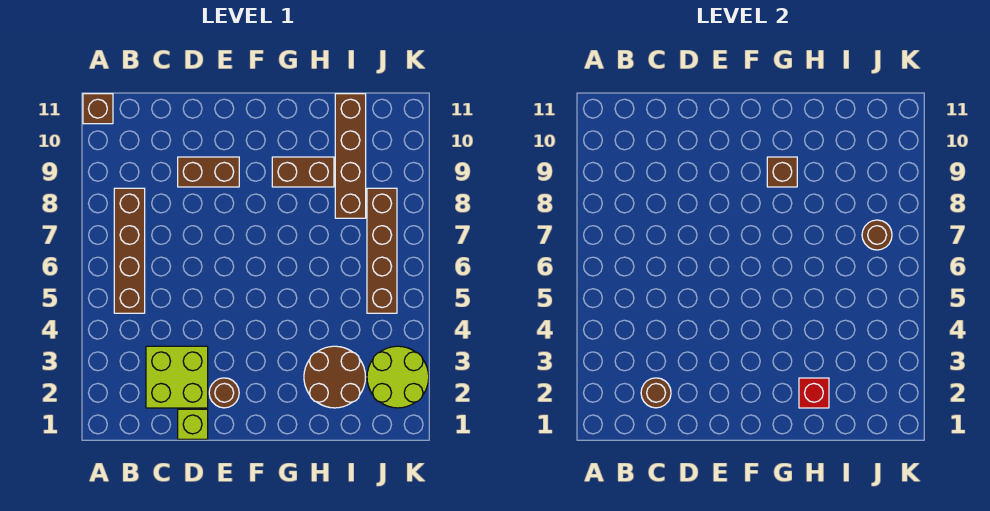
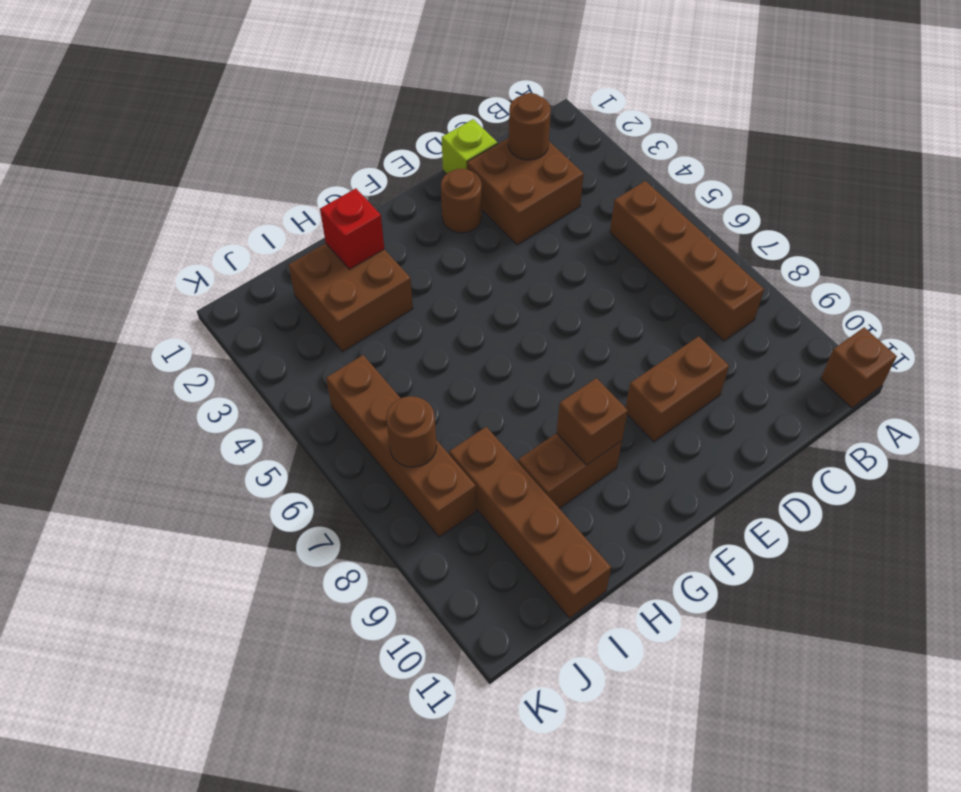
lime brick C2:D3 level 1 -> brown brick C2:D3 level 1
brown round brick H2:I3 level 1 -> brown brick H2:I3 level 1
lime round brick J2:K3 level 1 -> none

